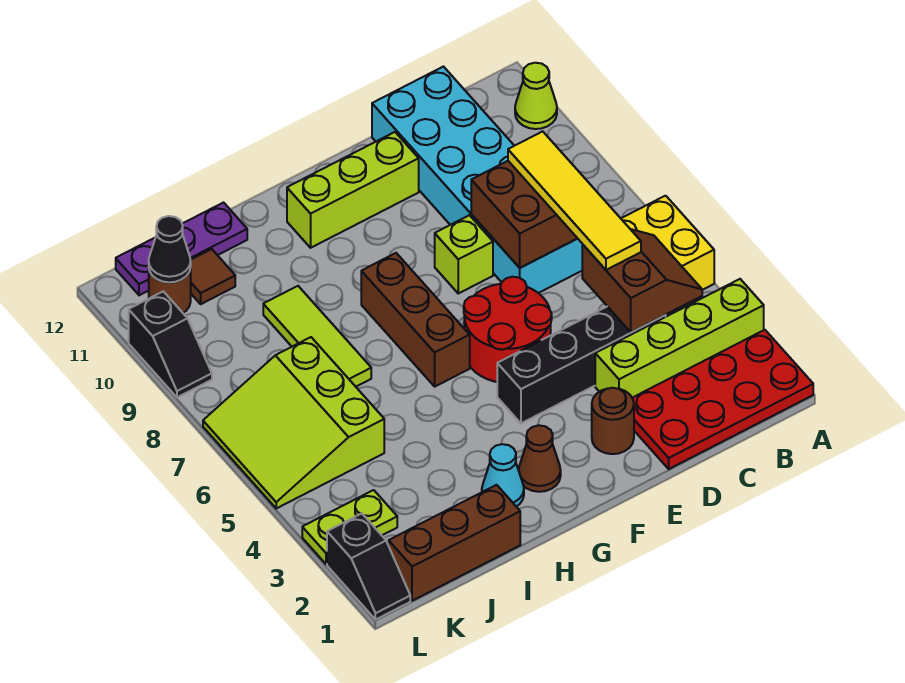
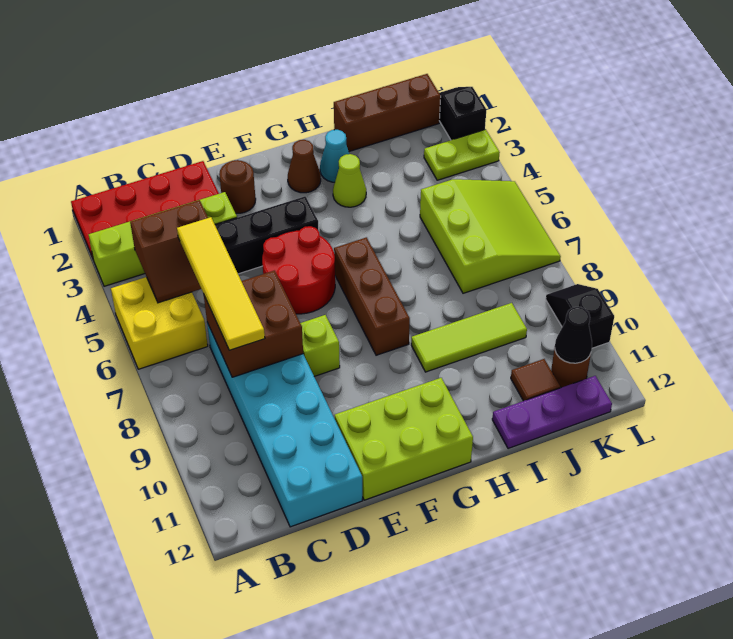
lime cone A11 level 1 -> lime cone H3 level 1
brown slope B4:C5 level 2 top C -> brown slope B4:C5 level 2 top 4
lime brick E11:G11 level 1 -> lime brick E11:G12 level 1
lime tile I7:I9 level 1 -> lime tile H9:J9 level 1

